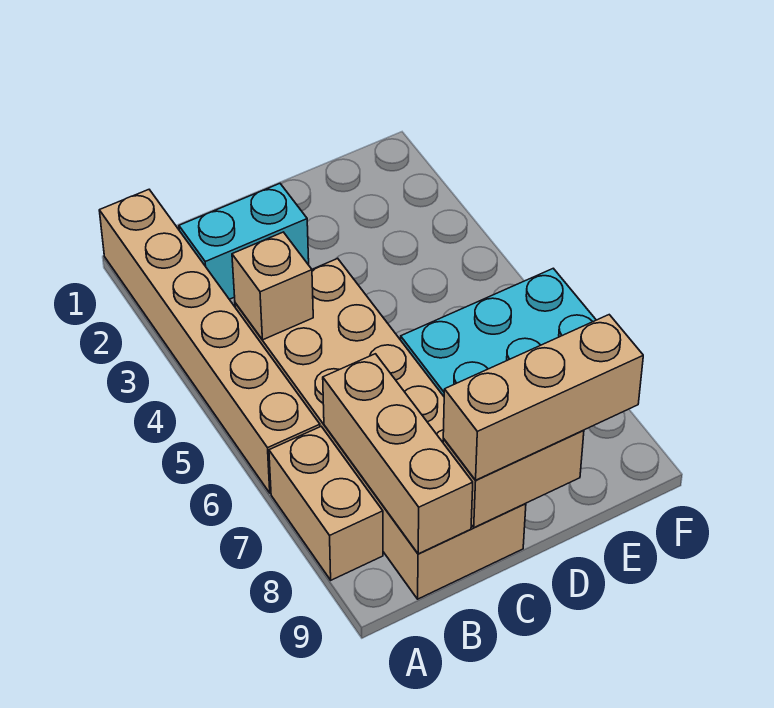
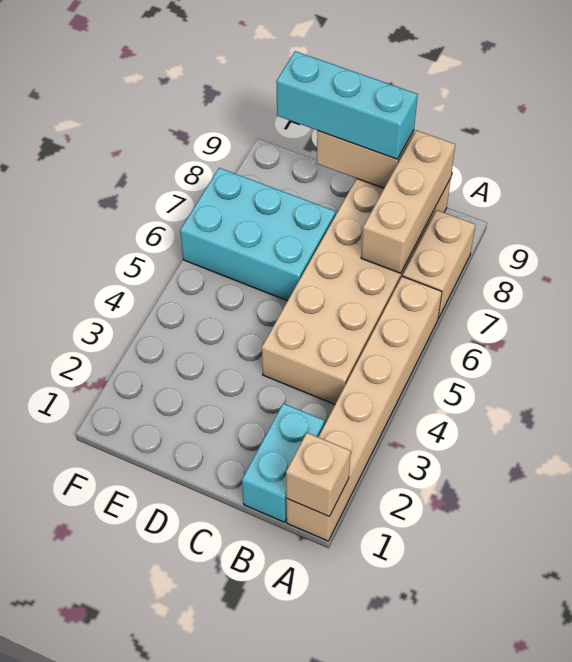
cyan brick B2:C2 level 1 -> cyan brick B1:B2 level 1
tan brick B4 level 2 -> tan brick A1 level 2
tan brick C9:E9 level 3 -> cyan brick C9:E9 level 3

